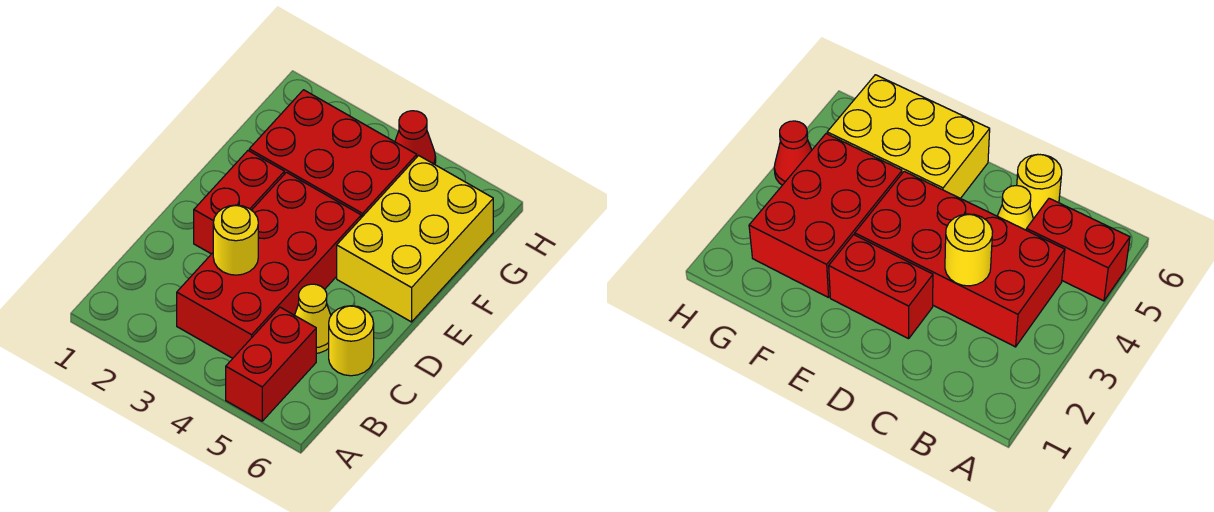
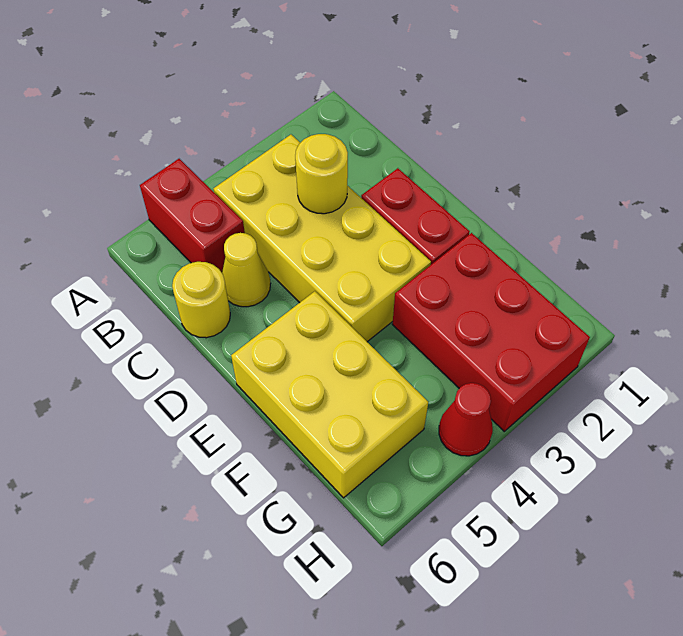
red brick B3:E4 level 1 -> yellow brick B3:E4 level 1
red brick F2:G4 level 1 -> red brick F2:H3 level 1

